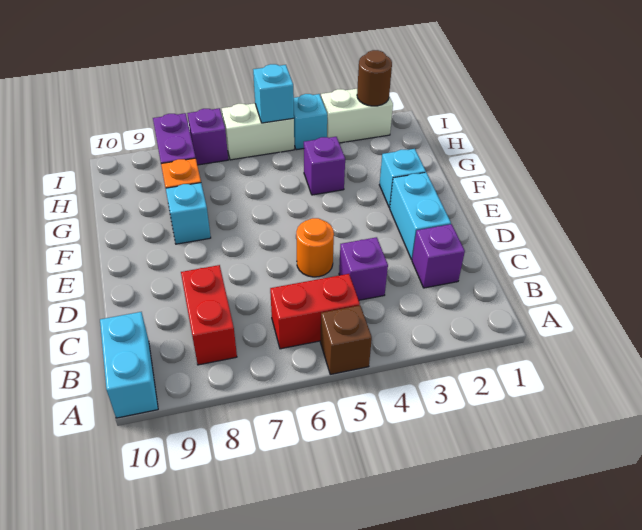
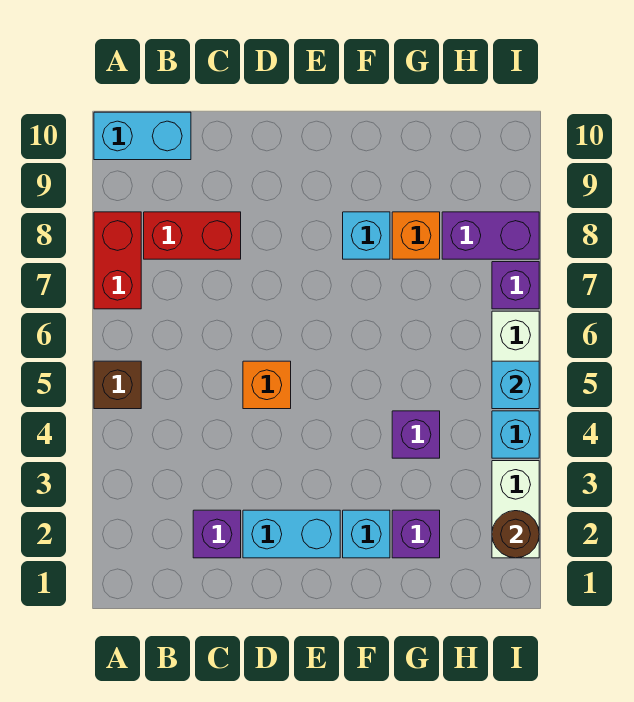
red brick B5:B6 level 1 -> red brick A7:A8 level 1
purple brick C4 level 1 -> purple brick G2 level 1
orange round brick D5 level 1 -> orange brick D5 level 1

